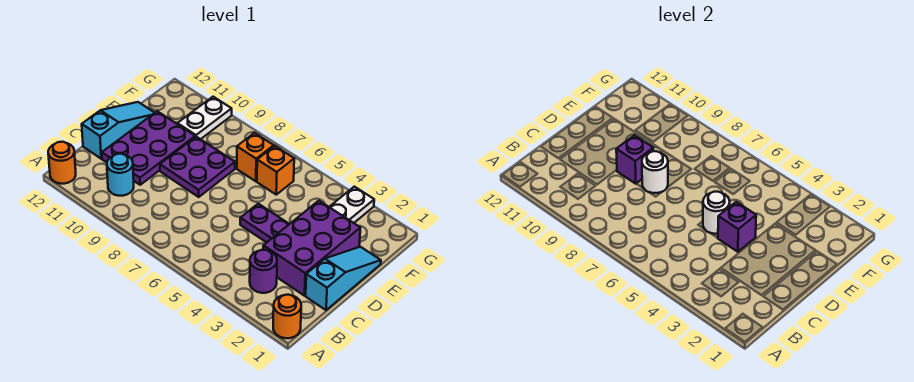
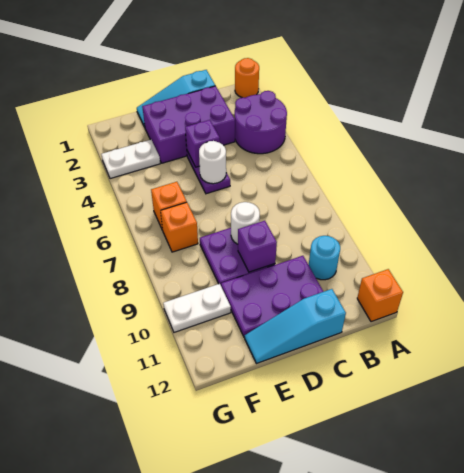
orange round brick A12 level 1 -> orange brick A12 level 1
purple round brick B3 level 1 -> purple round brick A3:B4 level 1

